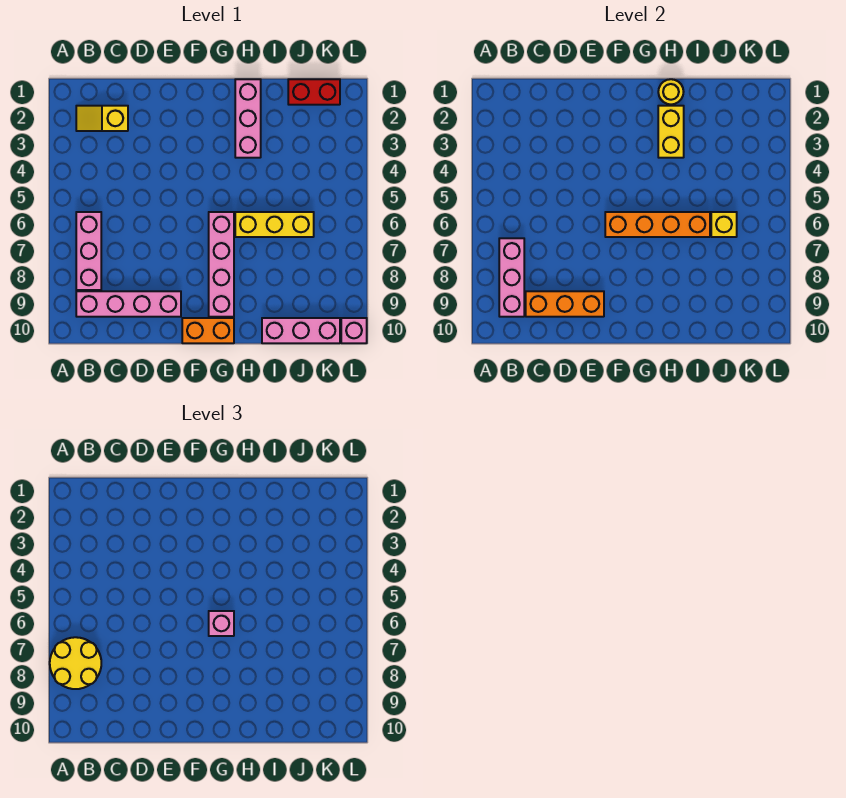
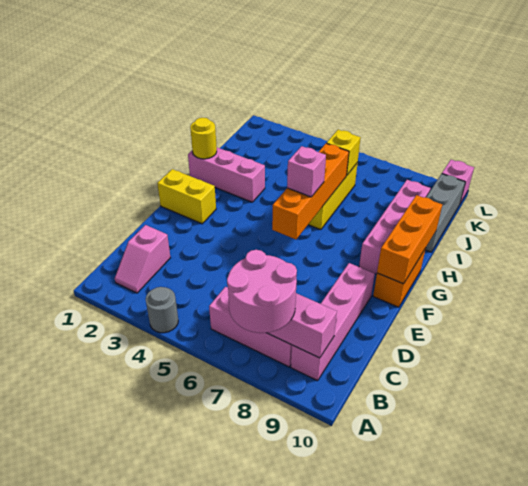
none -> grey round brick A4 level 1
yellow round brick A7:B8 level 3 -> pink round brick A7:B8 level 3
yellow slope B2:C2 level 1 top C -> pink slope B2:C2 level 1 top C
orange brick C9:E9 level 2 -> orange brick F10:H10 level 2
pink brick G6:G9 level 1 -> pink brick G9:J9 level 1
yellow brick H2:H3 level 2 -> yellow brick F1:F2 level 1
pink brick I10:K10 level 1 -> grey brick I10:K10 level 1
red brick J1:K1 level 1 -> none

